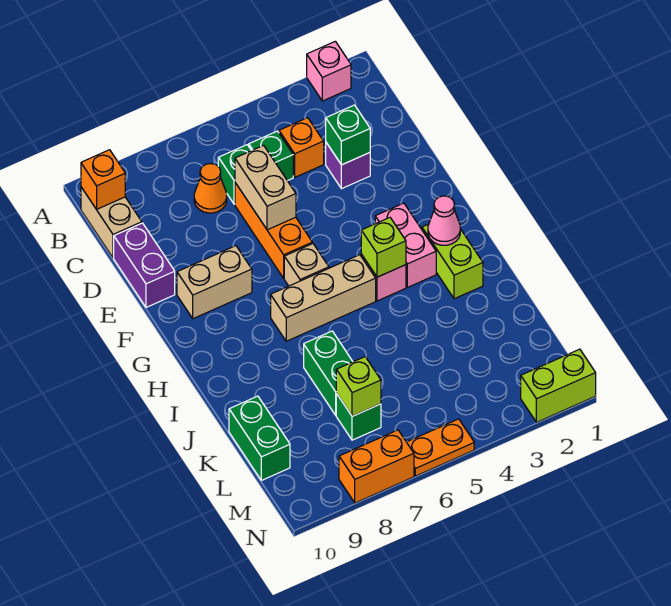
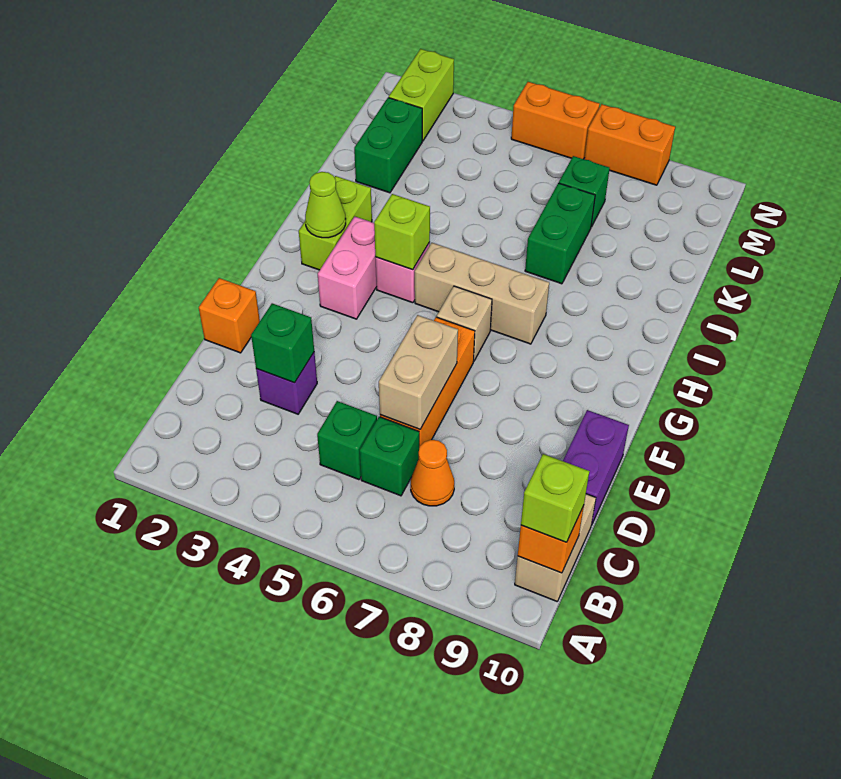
pink brick A2 level 1 -> none
orange brick C4 level 1 -> orange brick E1 level 1
tan brick F8:F9 level 1 -> none
pink cone H2 level 2 -> lime cone H2 level 2
green brick K10:L10 level 1 -> green brick K2:L2 level 1
lime brick L7 level 2 -> lime brick B10 level 3
lime brick N1:N2 level 1 -> lime brick M2:N2 level 1
orange plate N5:N6 level 1 -> orange brick N5:N6 level 1

